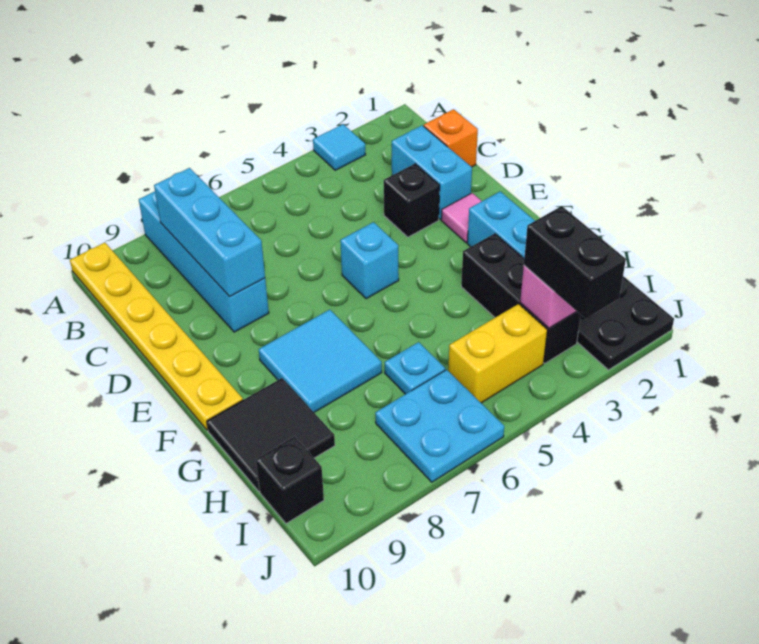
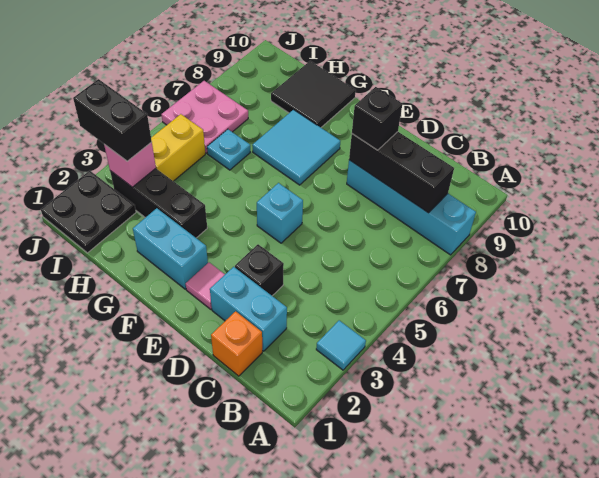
yellow plate A10:F10 level 1 -> none
cyan brick B8:D8 level 2 -> black brick B8:D8 level 2
cyan plate I6:J7 level 1 -> pink plate I6:J7 level 1
black brick I10 level 1 -> black brick D8 level 3

